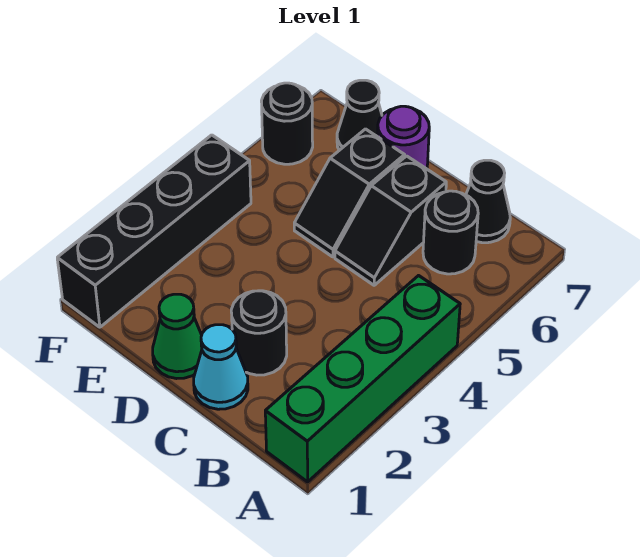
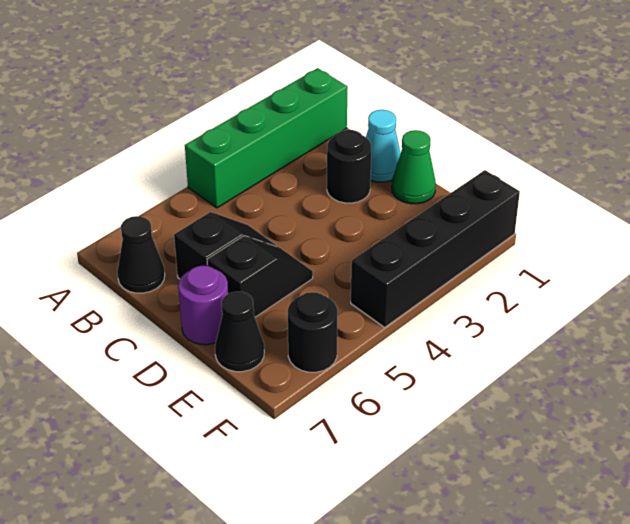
black round brick B6 level 1 -> none

